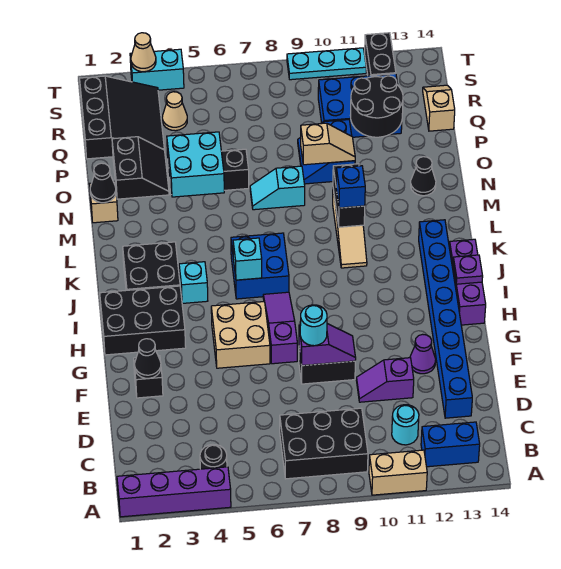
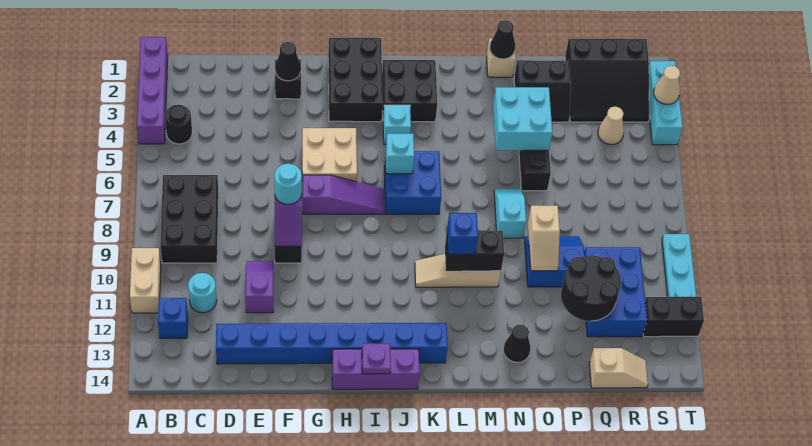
blue brick B12:B13 level 1 -> blue brick B12 level 1
purple cone F12 level 1 -> none
cyan brick T3:T4 level 1 -> cyan brick T2:T4 level 1

